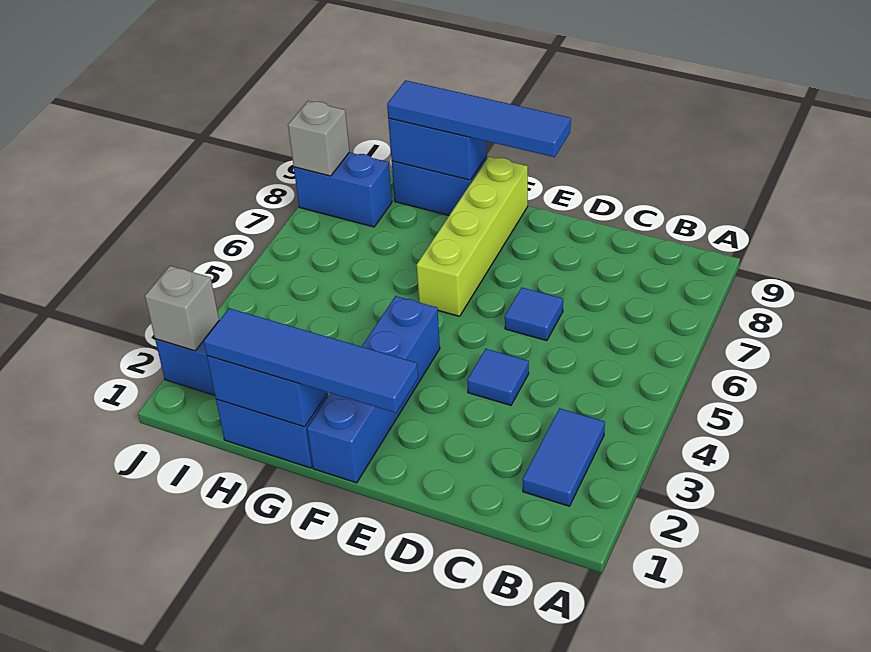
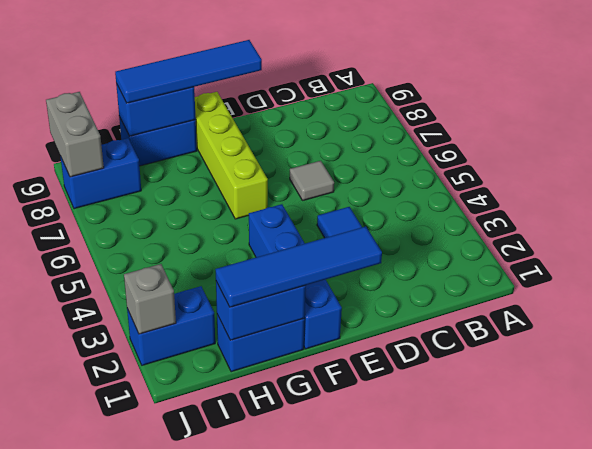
blue tile B2:B3 level 1 -> none
blue tile D6 level 1 -> grey tile D6 level 1
grey brick J8 level 2 -> grey brick J8:J9 level 2

